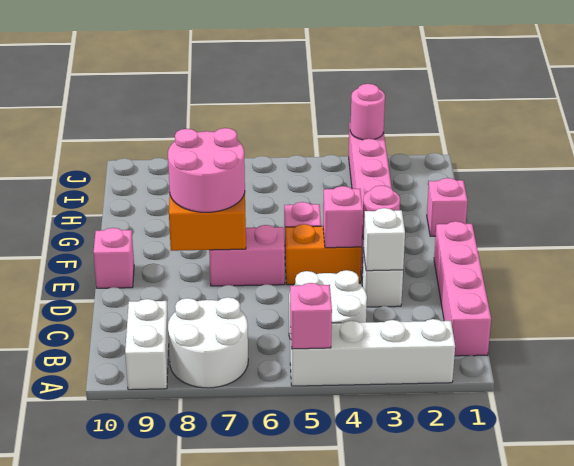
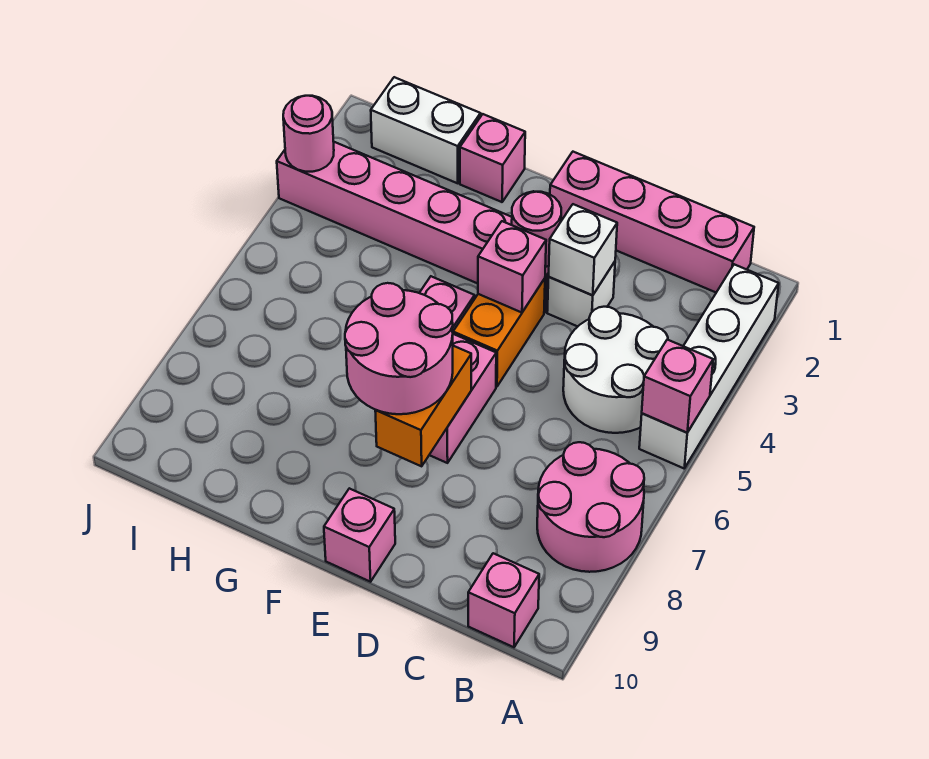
white round brick A7:B8 level 1 -> pink round brick A7:B8 level 1
white brick A9:B9 level 1 -> white brick H1:I1 level 1
none -> pink brick B10 level 1

